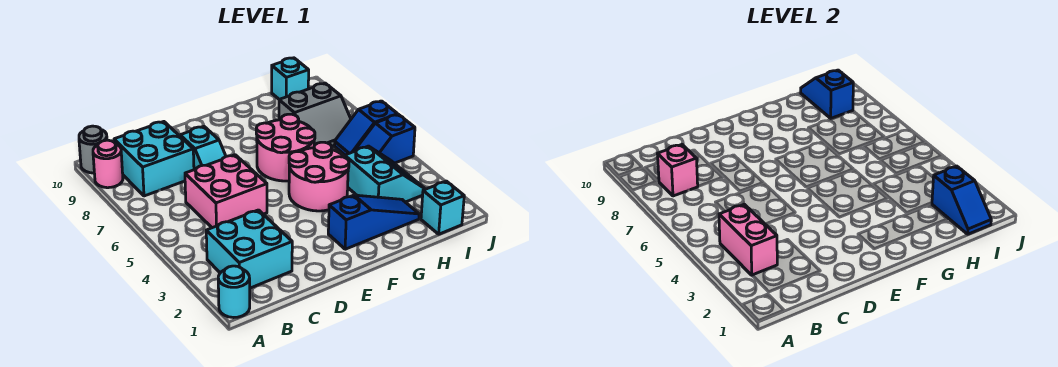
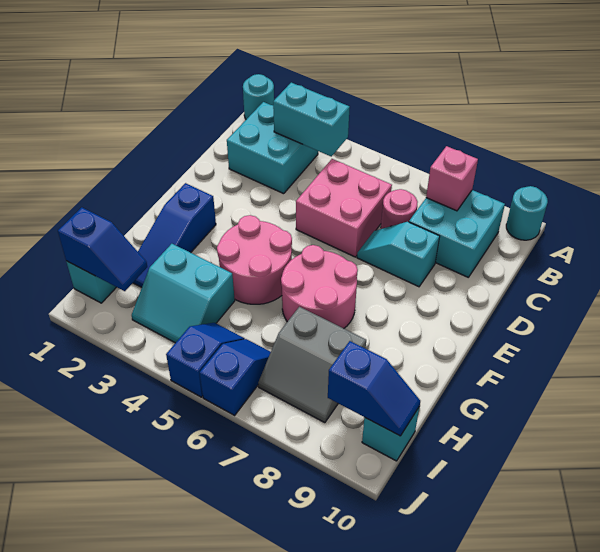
pink round brick A9 level 1 -> pink round brick C7 level 1
grey round brick A10 level 1 -> cyan round brick A10 level 1
pink brick B3:B4 level 2 -> cyan brick B3:B4 level 2
grey slope H7:I8 level 1 top 8 -> grey slope H7:I8 level 1 top H
blue slope I1:I2 level 2 top 2 -> blue slope I1:I2 level 2 top 1

